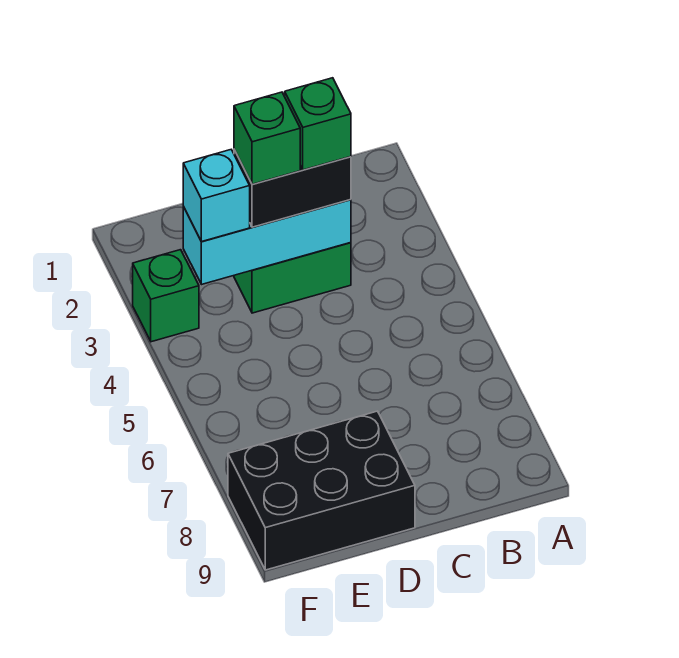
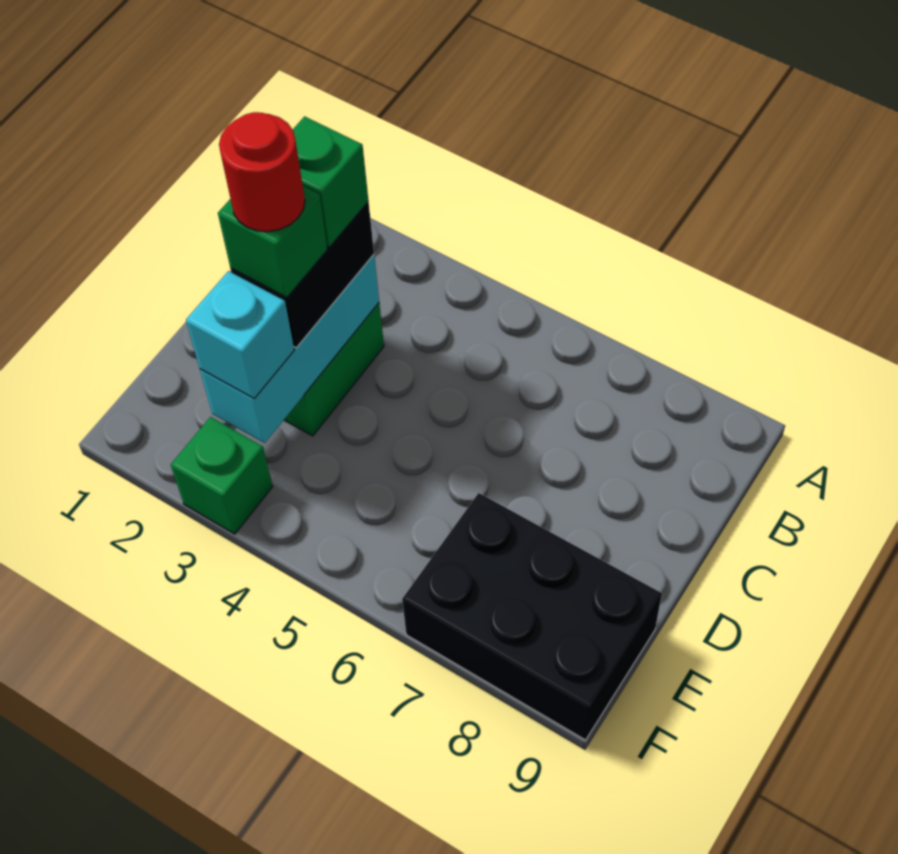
none -> red round brick D3 level 5
black brick D8:F9 level 1 -> black brick E7:F9 level 1

